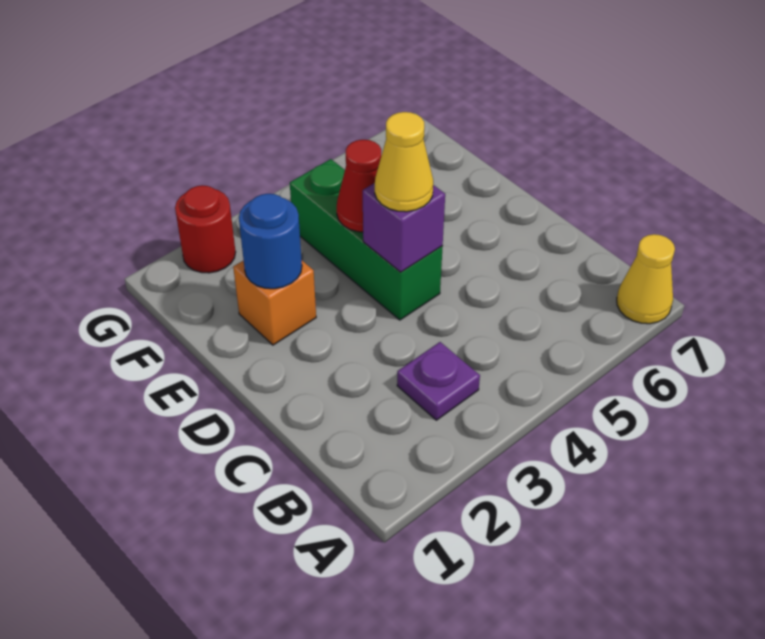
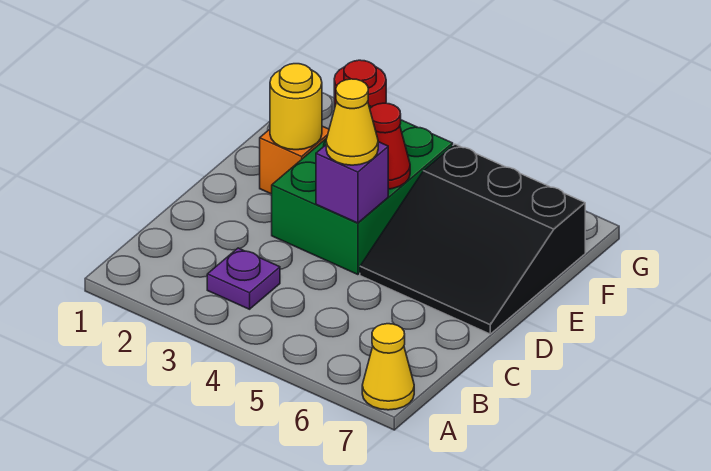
green brick D4:F4 level 1 -> green brick D3:F4 level 1
none -> black slope D5:F7 level 1 top F
blue round brick E2 level 2 -> yellow round brick E2 level 2

